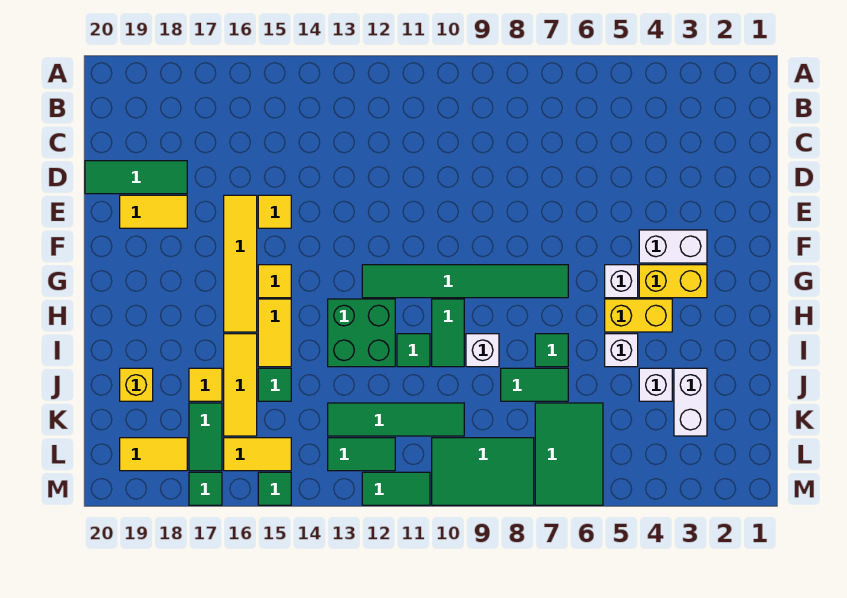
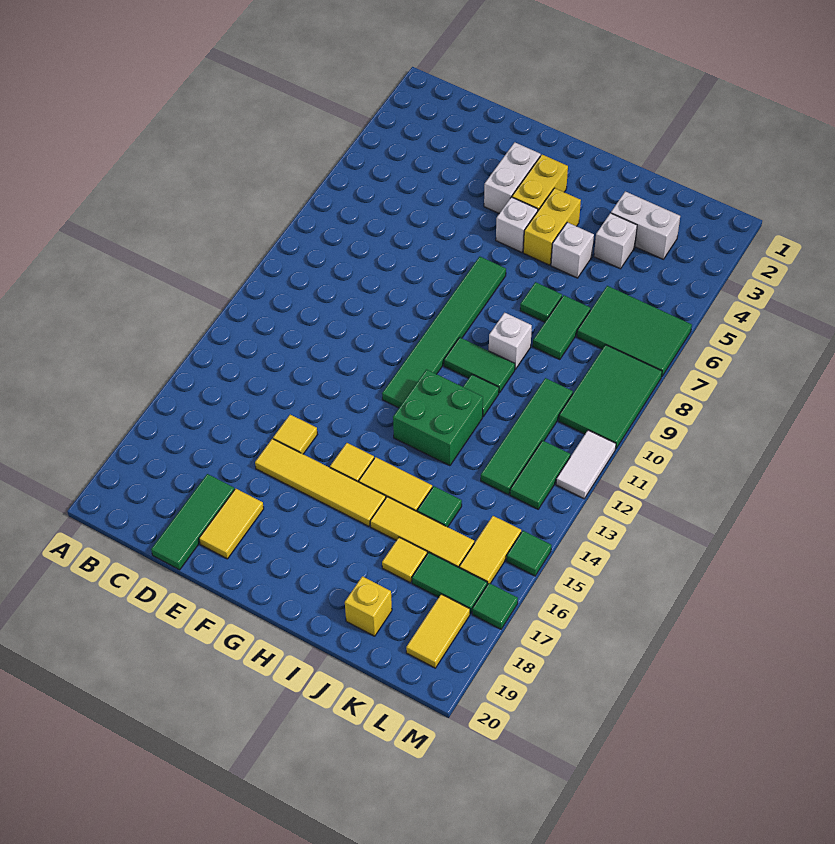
green tile M11:M12 level 1 -> white tile M11:M12 level 1

